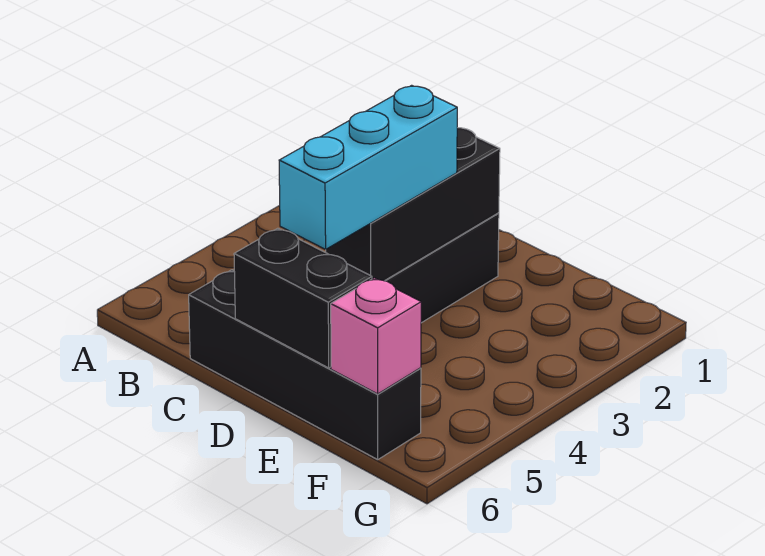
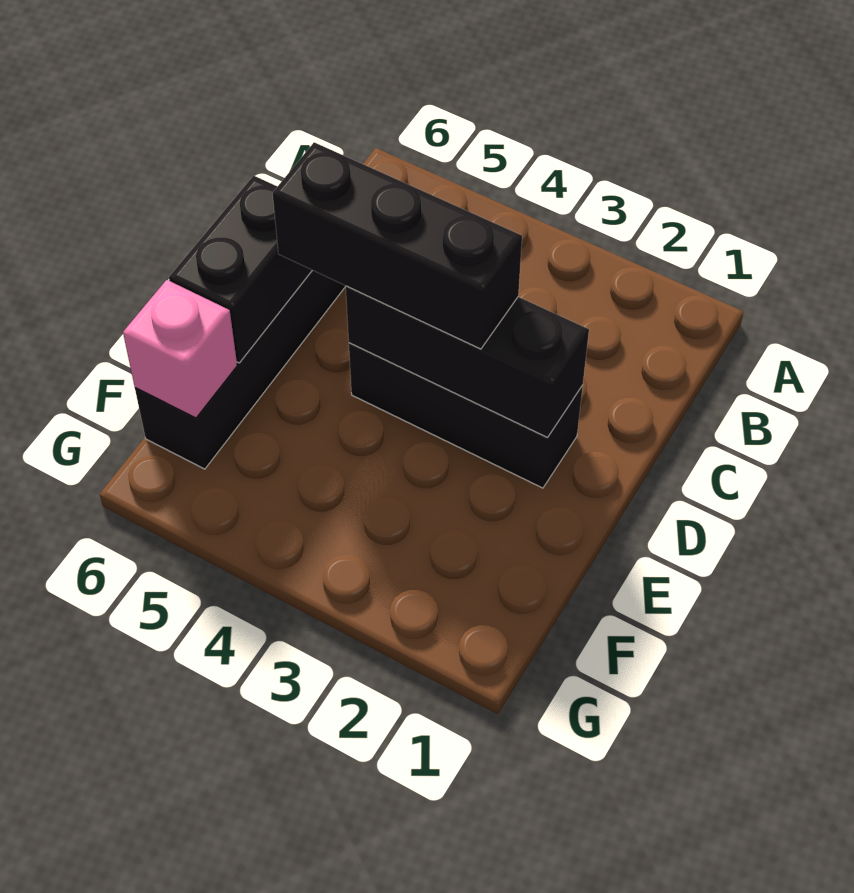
cyan brick D3:D5 level 3 -> black brick D3:D5 level 3

